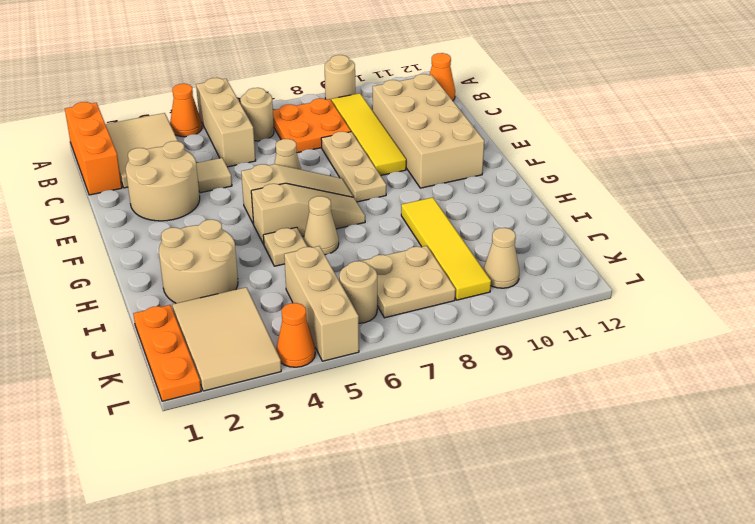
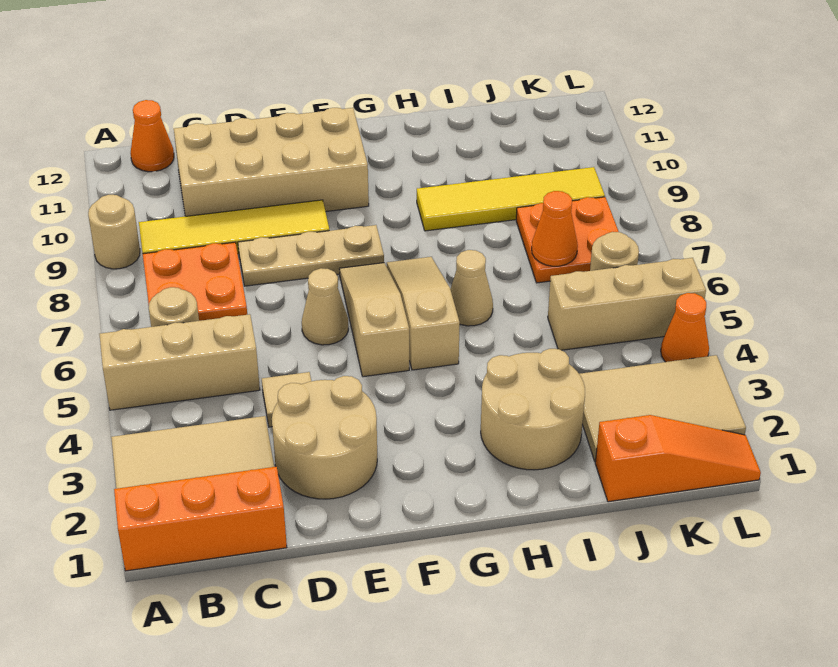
orange cone A4 level 1 -> orange cone J7 level 2
tan plate H5 level 1 -> none
orange plate J1:L1 level 1 -> orange slope J1:L1 level 1 top J
tan plate J7:K8 level 1 -> orange plate J7:K8 level 1
tan cone K10 level 1 -> none

